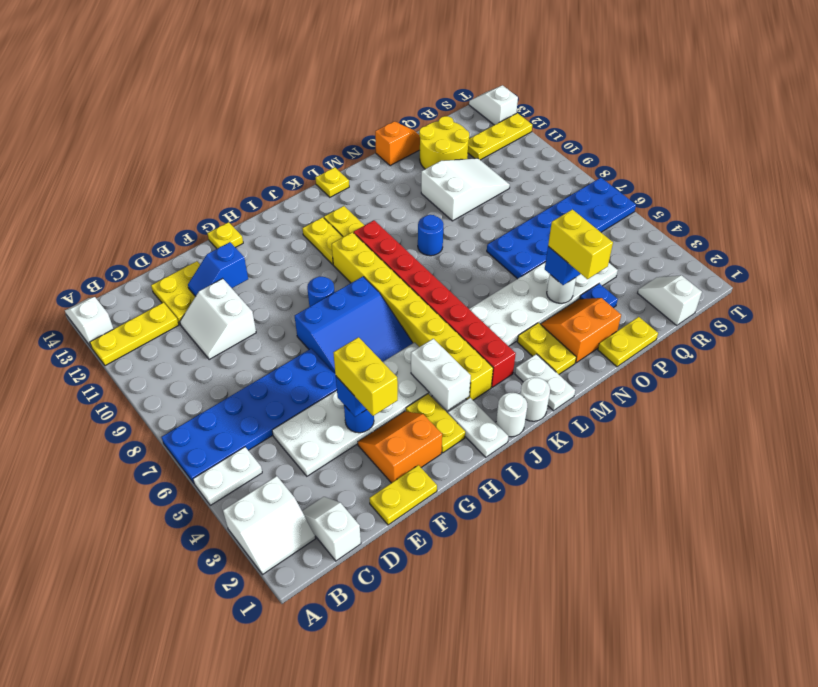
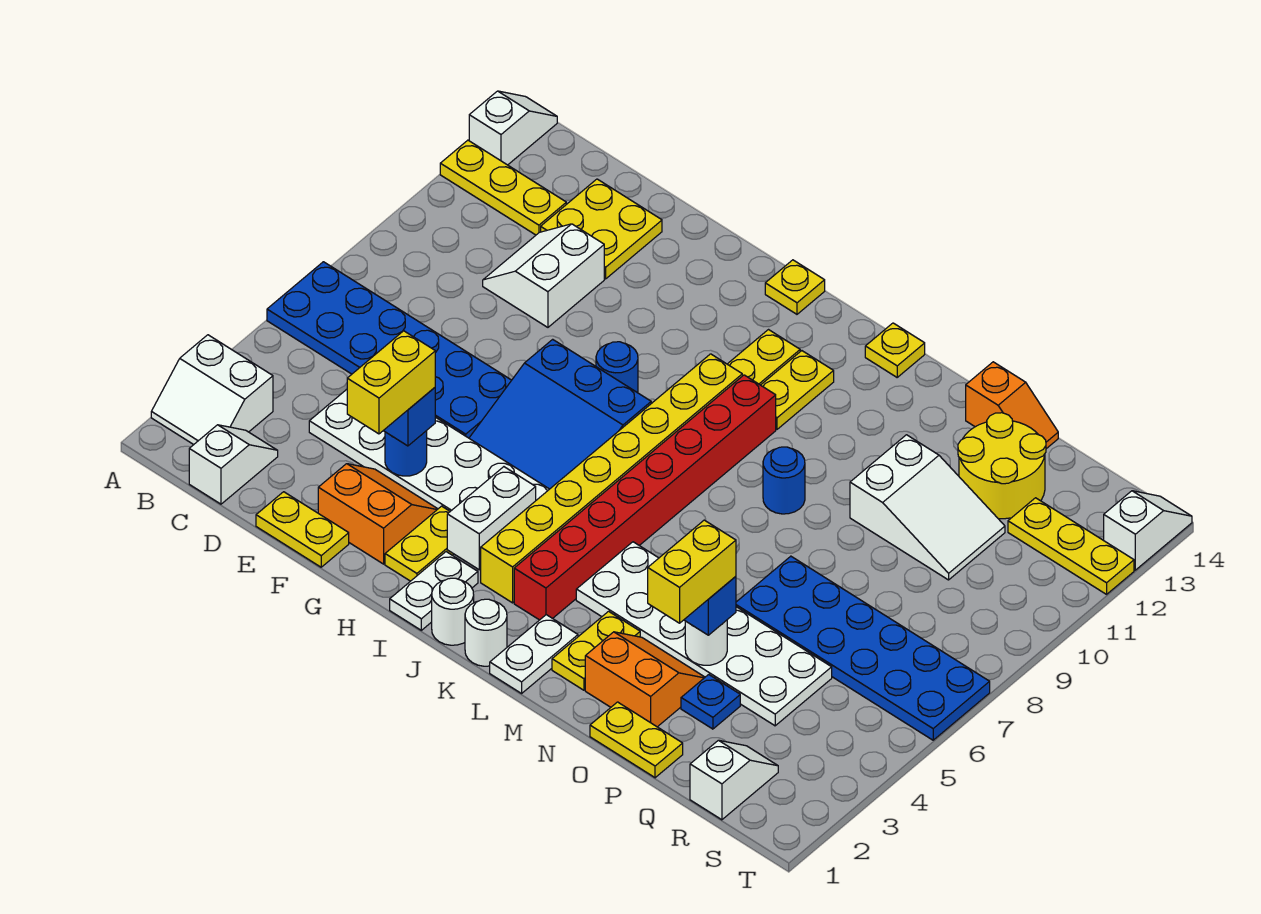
white plate A5:B5 level 1 -> none
blue slope E12:F12 level 2 top F -> none
yellow plate G14 level 1 -> yellow plate I14 level 1

